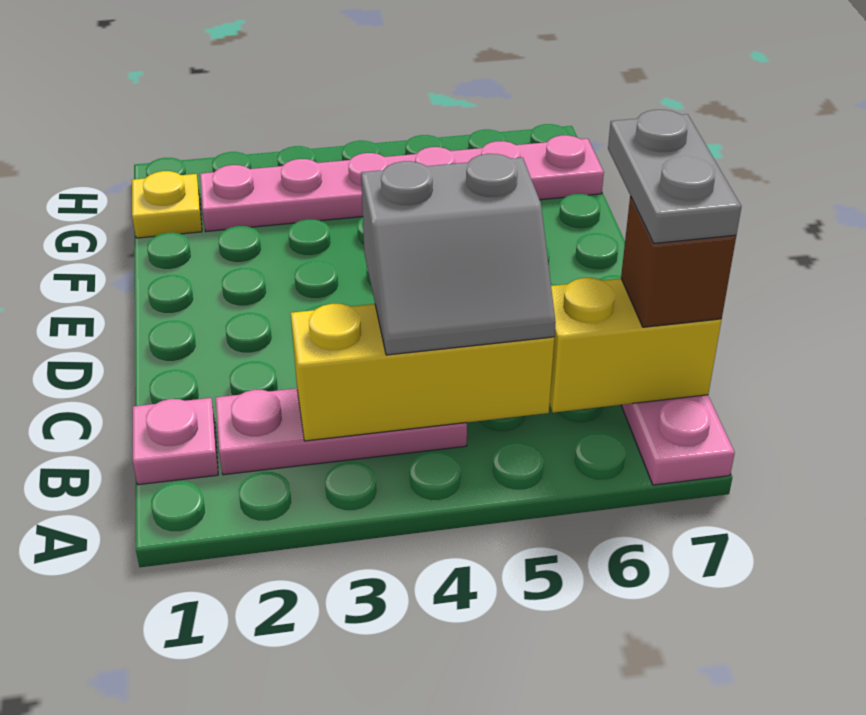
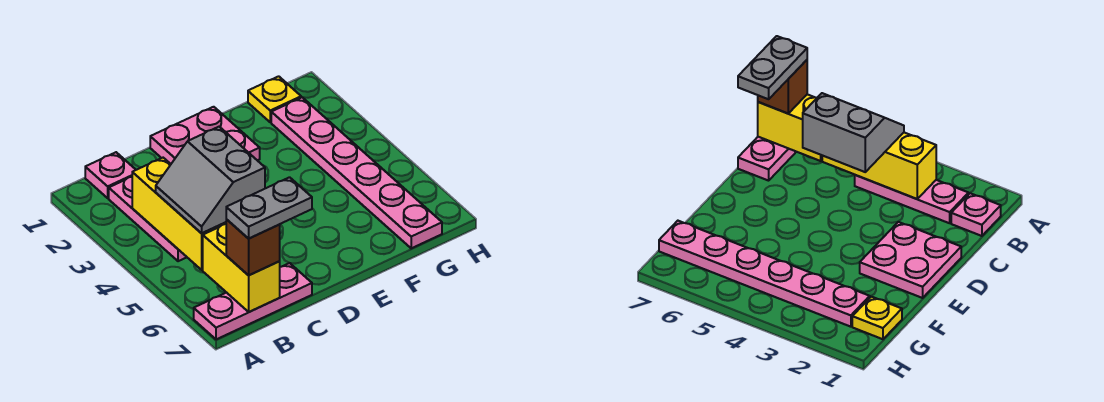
none -> pink plate D1:E2 level 1

